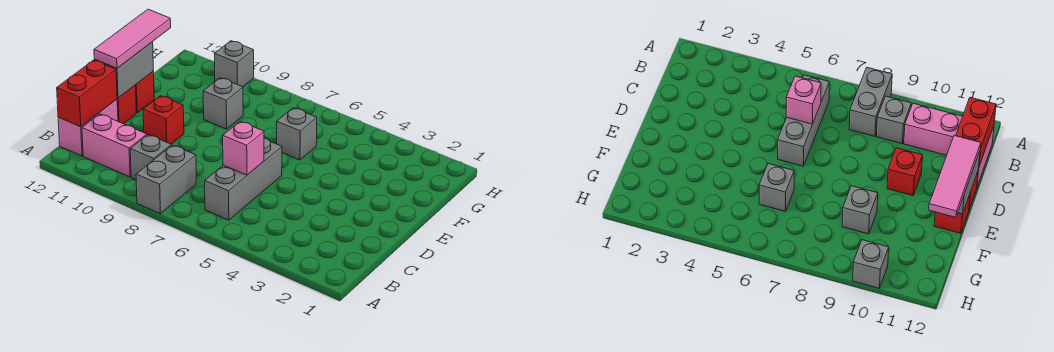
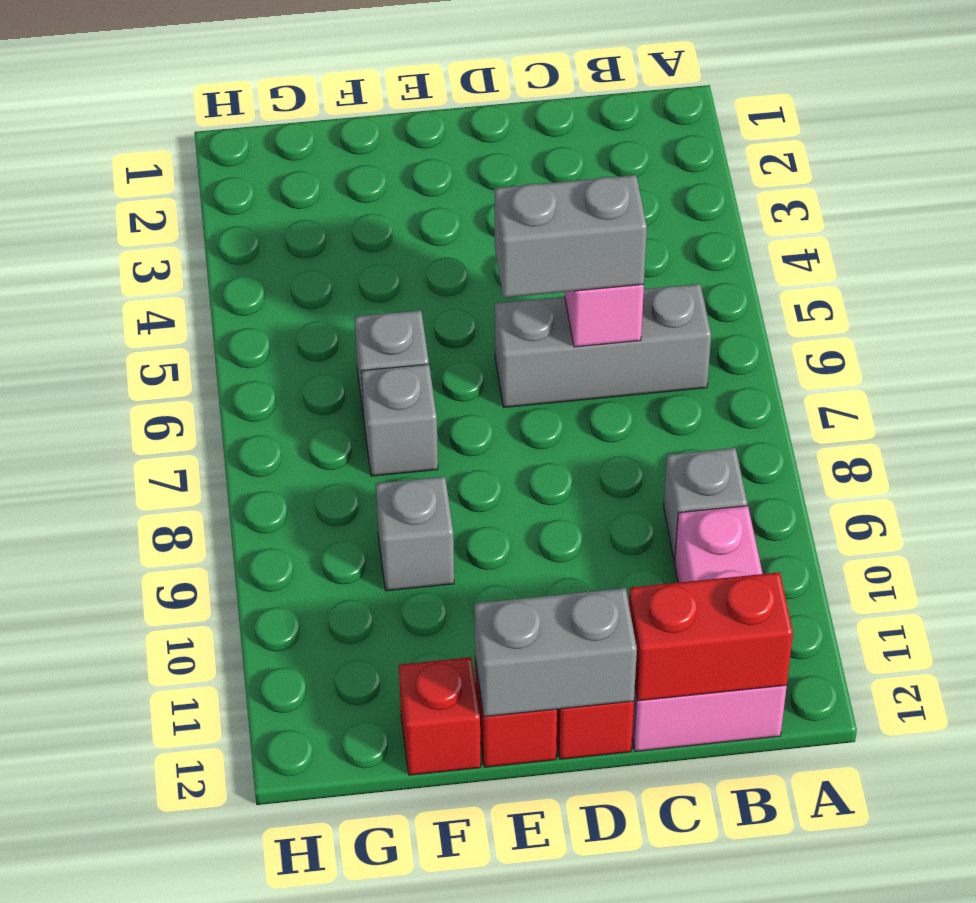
grey brick A8:B8 level 1 -> grey brick C6:D6 level 3
red brick D10 level 1 -> red brick F12 level 1
pink tile D12:F12 level 3 -> none
grey brick H10 level 1 -> grey brick F7 level 1

